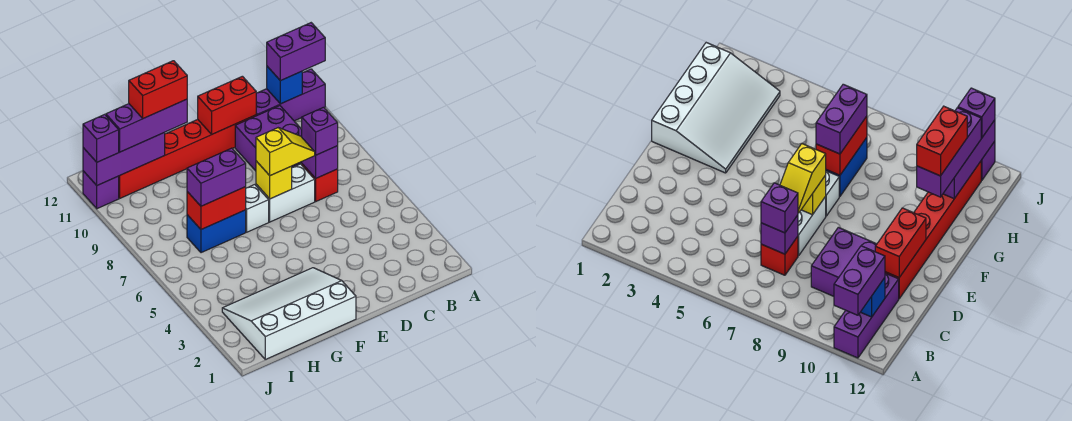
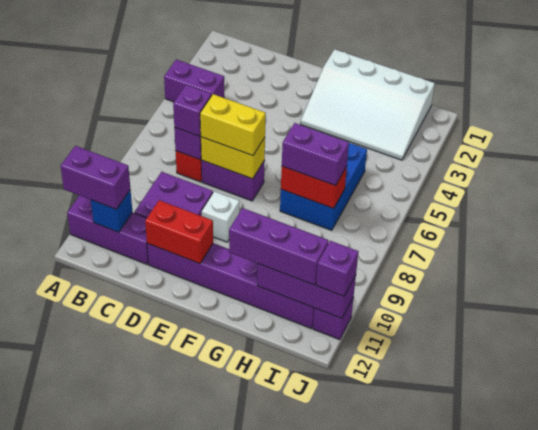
none -> purple brick A4:B4 level 1
white brick D7:E7 level 1 -> purple brick D7:E7 level 1
yellow slope D7:E7 level 3 top E -> yellow brick D7:E7 level 3
red brick D11:I11 level 1 -> purple brick D11:I11 level 1
yellow brick E7 level 2 -> yellow brick D7:E7 level 2
white brick F7 level 1 -> white brick E9 level 1
blue brick G7:H7 level 1 -> blue brick G5:H7 level 1
red brick G11:H11 level 4 -> none

